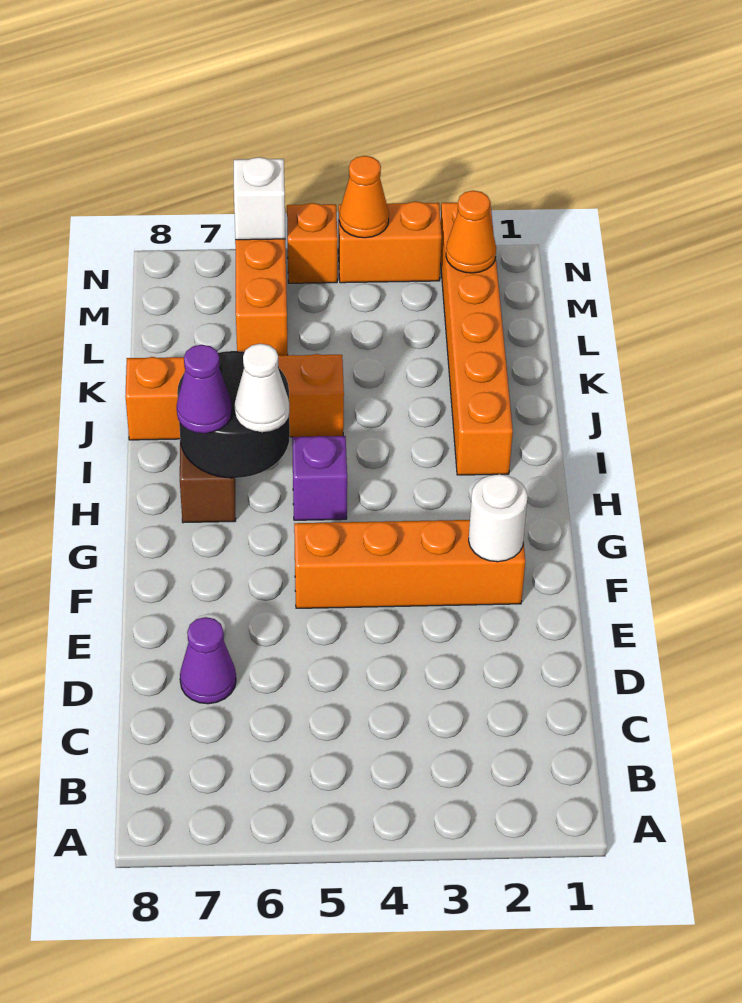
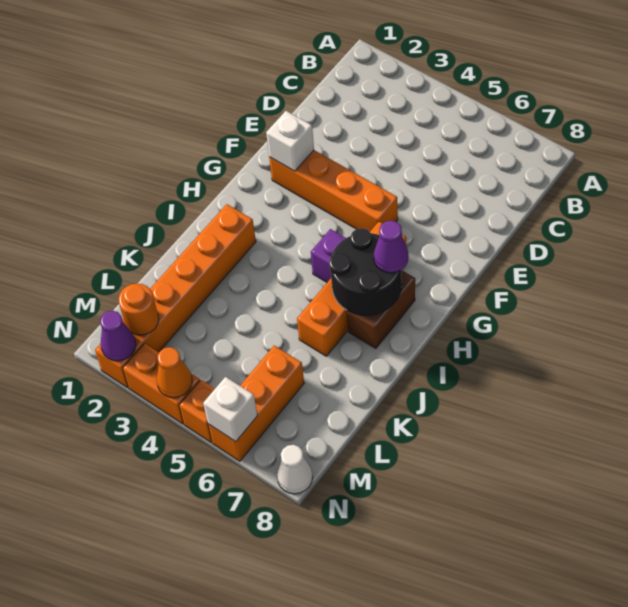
purple cone D7 level 1 -> purple cone N2 level 2
white round brick F2 level 2 -> white brick F2 level 2
white cone H6 level 3 -> white cone N8 level 1
orange brick J5:J8 level 1 -> orange brick G6:J6 level 1
orange cone M2 level 2 -> orange round brick M2 level 2

